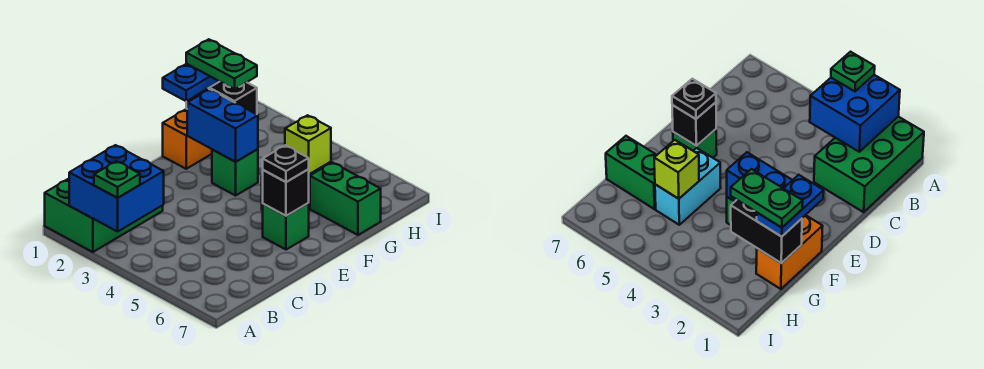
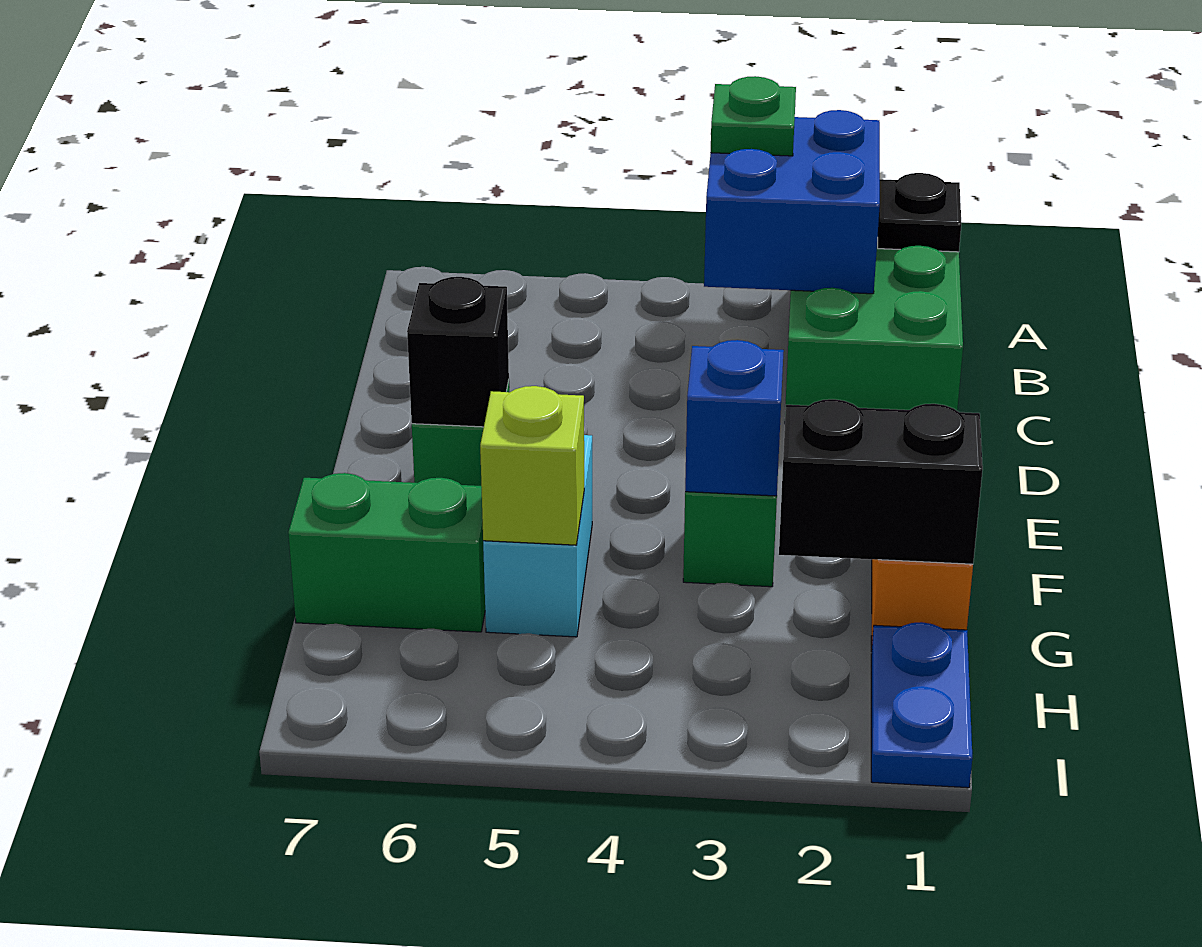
black plate E6 level 3 -> black plate A1 level 2
blue plate F1:G1 level 3 -> blue plate H1:I1 level 1
blue brick F2:F3 level 2 -> blue brick F3 level 2
green plate G1:G2 level 4 -> none

